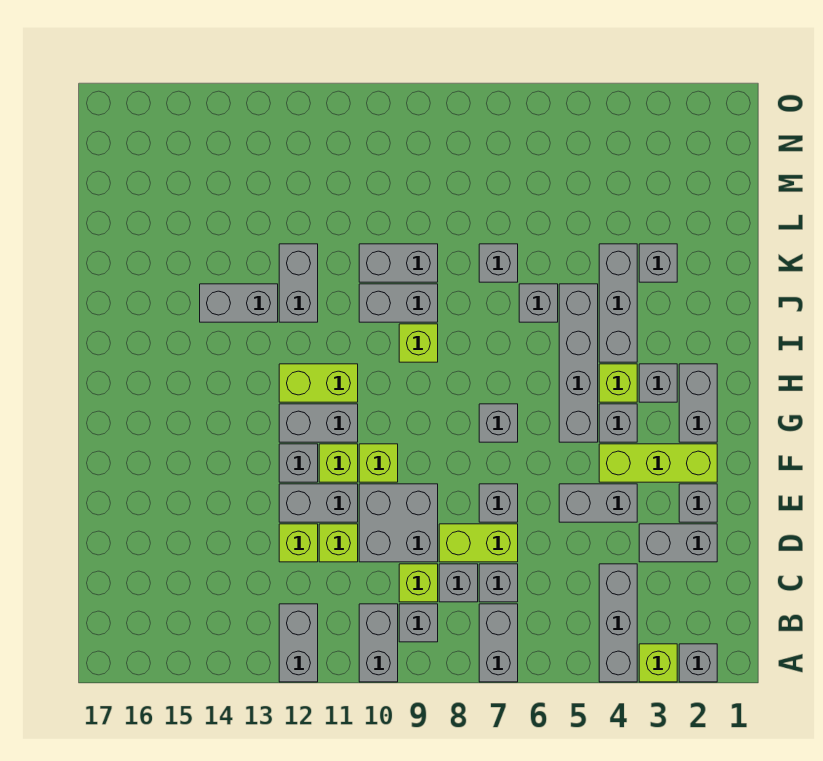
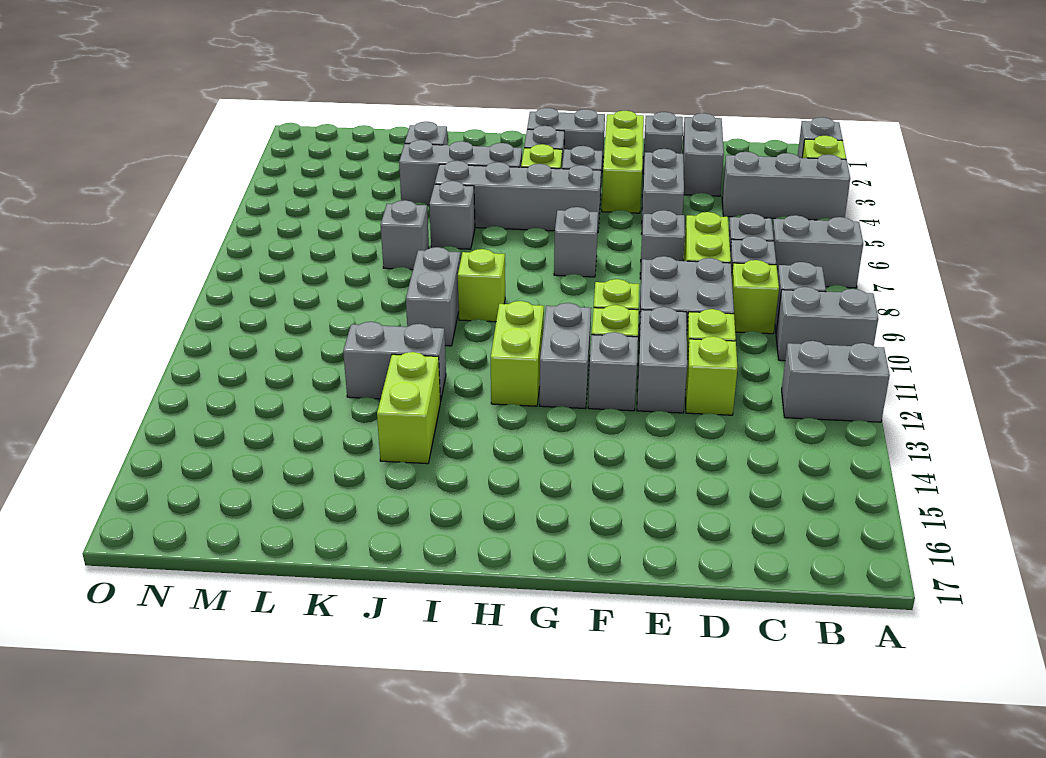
grey brick J13:J14 level 1 -> lime brick J13:J14 level 1
grey brick K9:K10 level 1 -> none

